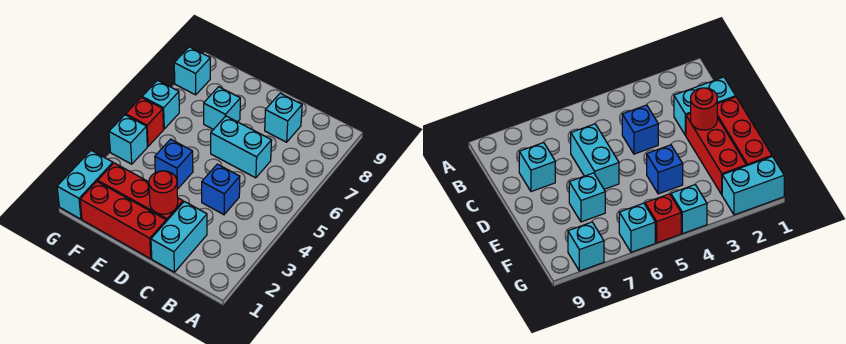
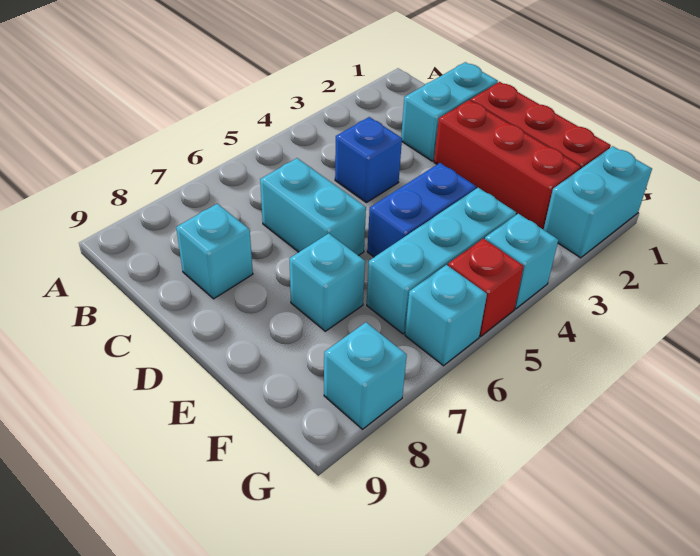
red round brick D2 level 2 -> none
blue brick E4 level 1 -> blue brick E4:E5 level 1
none -> cyan brick F4:F6 level 1

